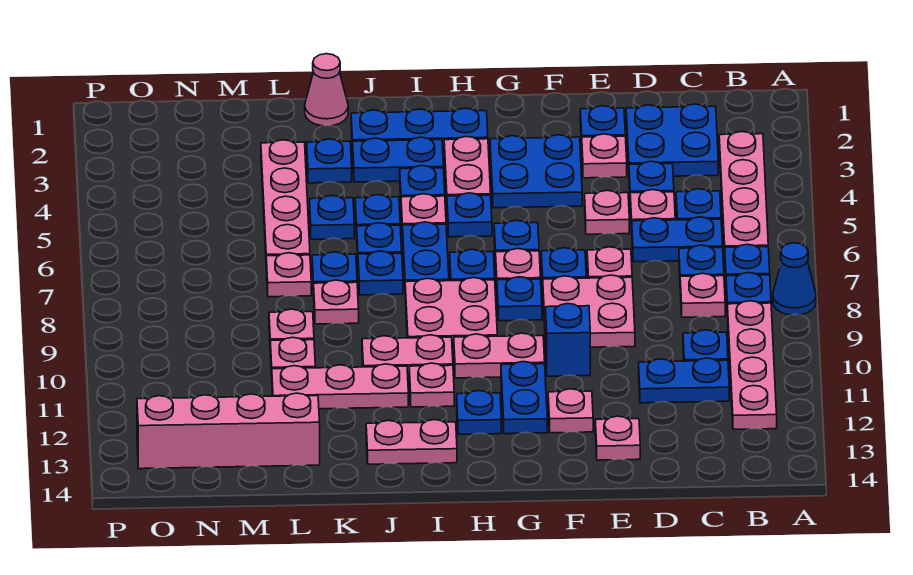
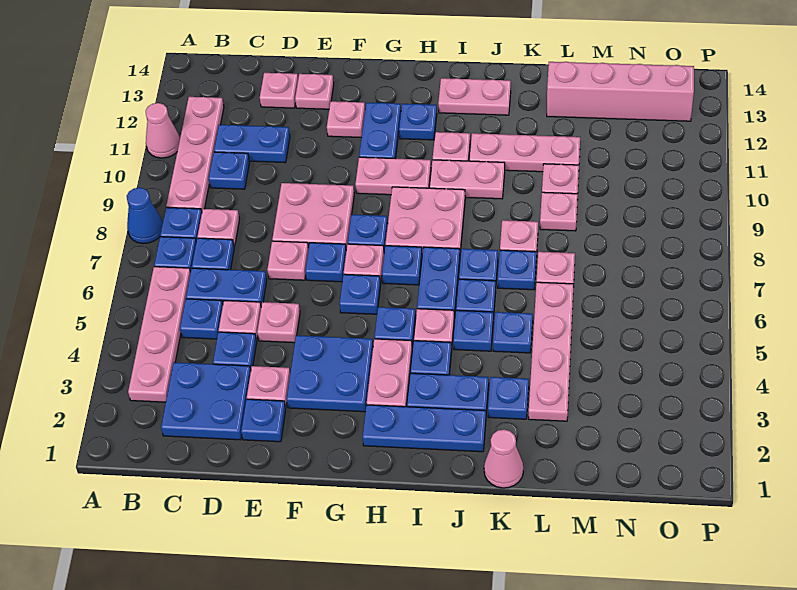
none -> pink cone A11 level 1
none -> pink plate D13 level 1
blue brick F10 level 1 -> none

